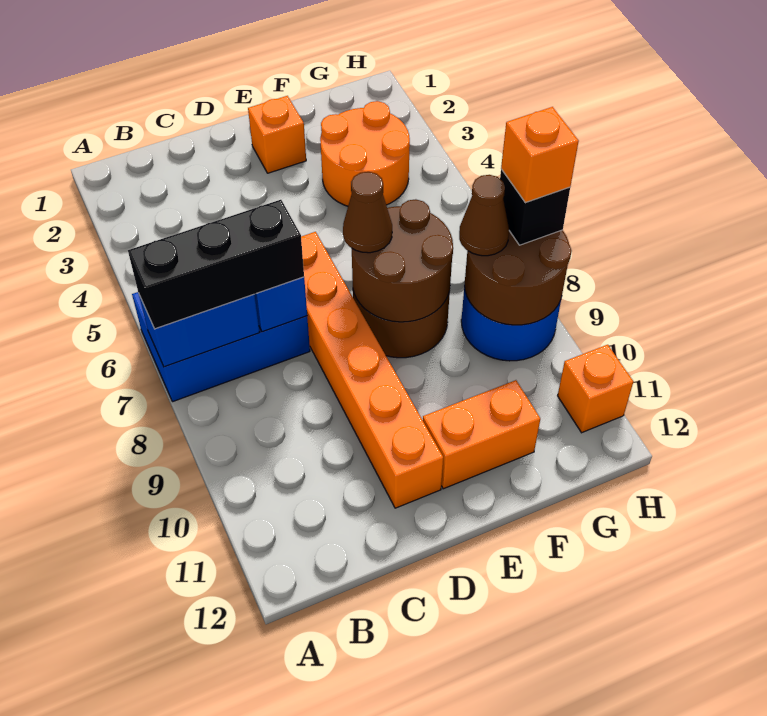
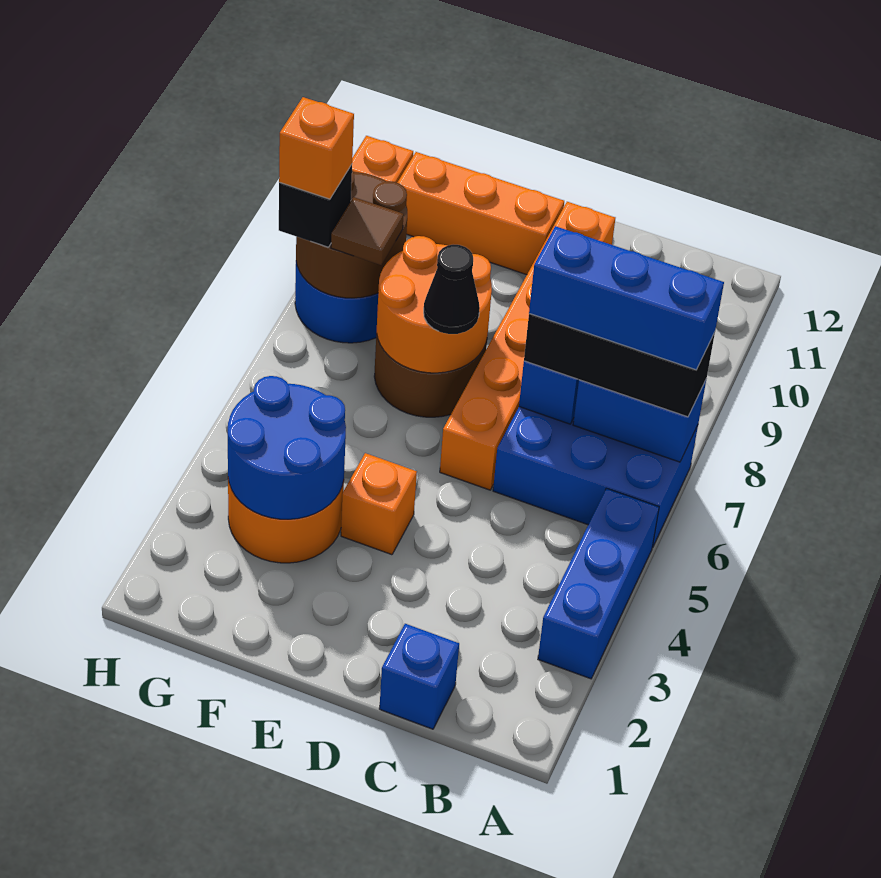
none -> blue brick A3:A5 level 1
none -> blue brick A7:C7 level 4
none -> blue brick C1 level 1
orange brick E2 level 1 -> orange brick E4 level 1
brown round brick E7:F8 level 2 -> orange round brick E7:F8 level 2
brown cone E7 level 3 -> black cone E7 level 3
orange brick E11:F11 level 1 -> orange brick E11:G11 level 1
none -> blue round brick F3:G4 level 2
brown cone G8 level 3 -> brown tile G8 level 3

